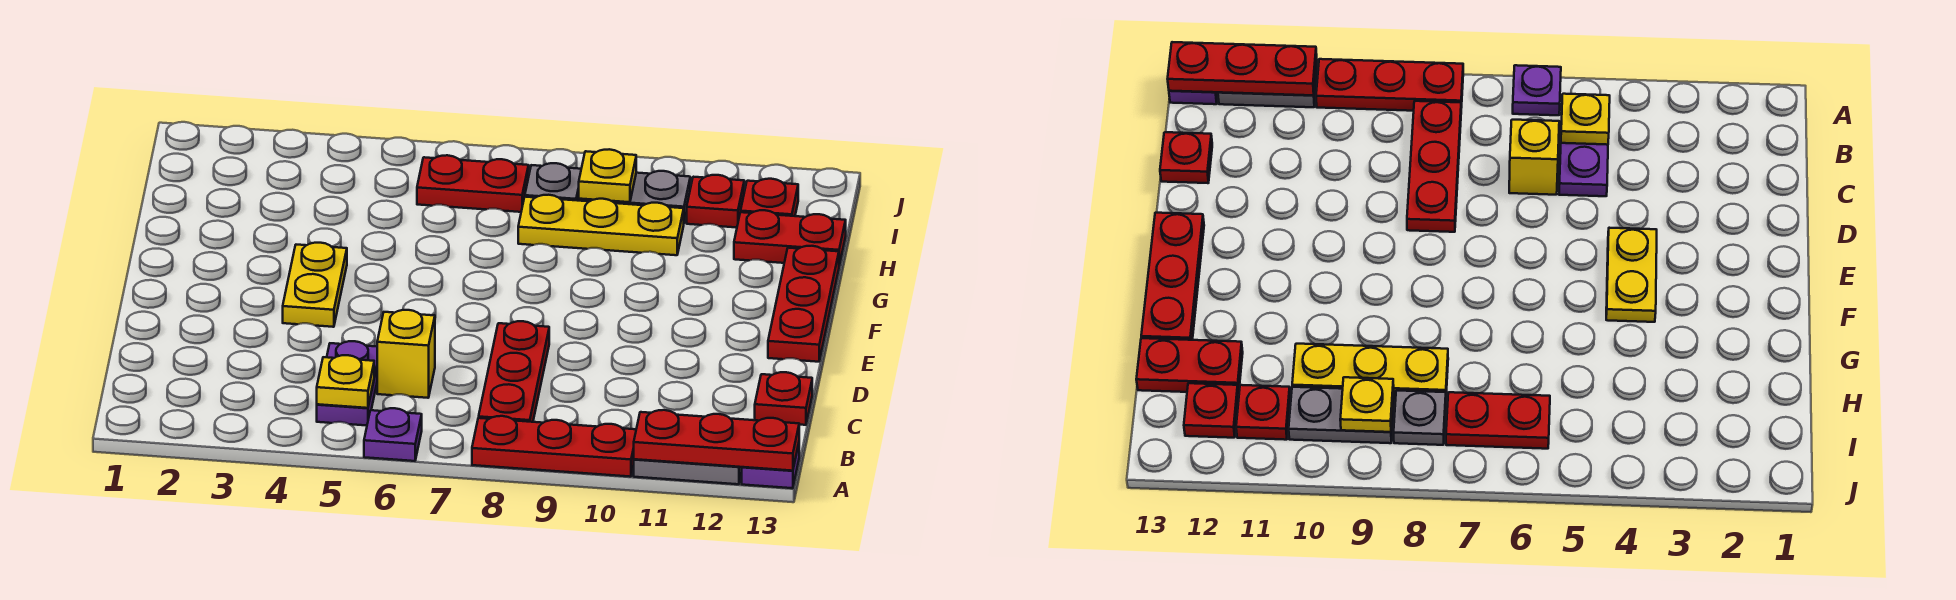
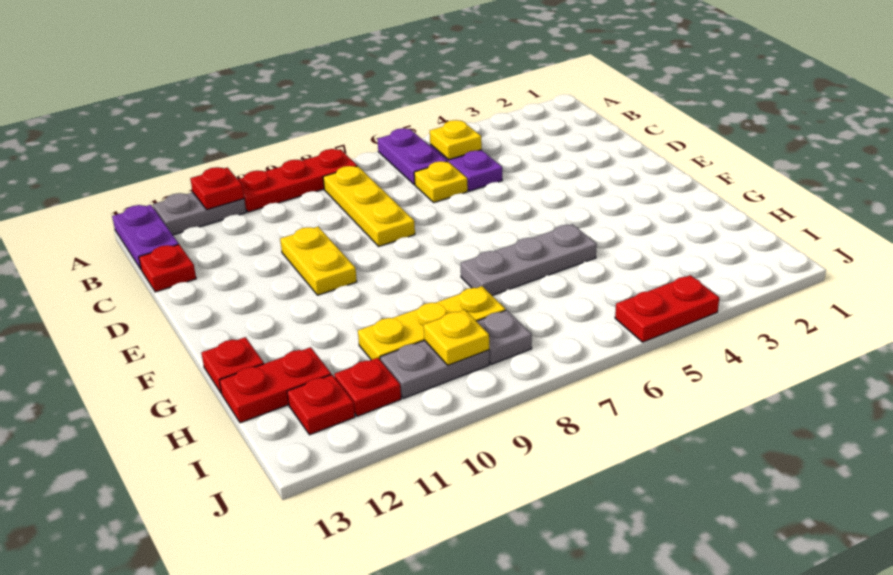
purple plate A6 level 1 -> purple plate A6:B6 level 1
red plate A11:A13 level 2 -> red plate A11 level 2
purple plate A13 level 1 -> purple plate A13:B13 level 1
red plate B8:D8 level 1 -> yellow plate B8:D8 level 1
yellow brick C6 level 1 -> yellow plate C6 level 1
yellow plate E4:F4 level 1 -> yellow plate D10:E10 level 1
red plate E13:G13 level 1 -> red plate G13 level 1
none -> grey plate G5:G7 level 1
red plate I6:I7 level 1 -> red plate J4:J5 level 1

